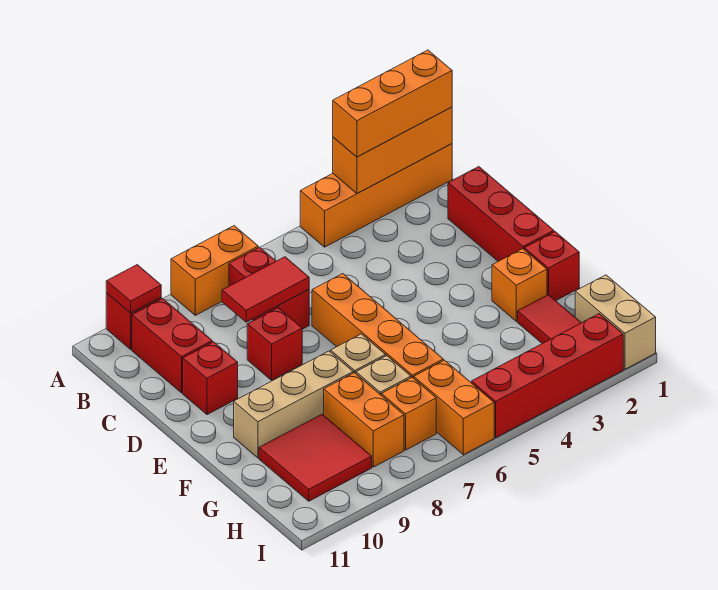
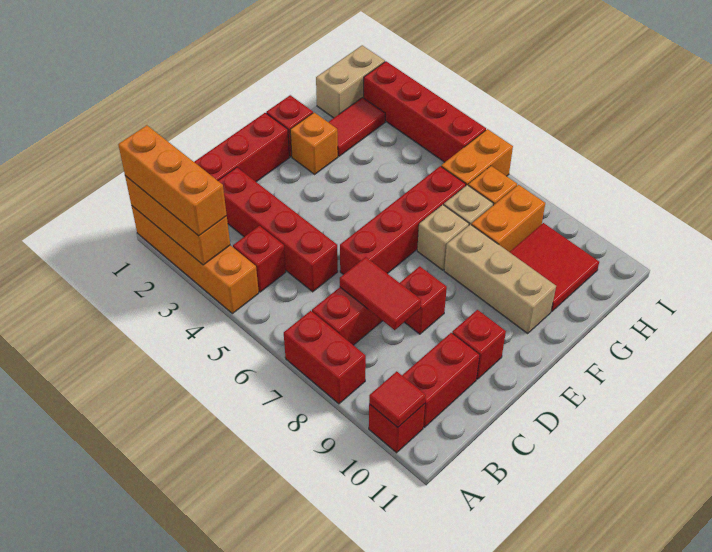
orange brick A7:A8 level 1 -> red brick A7:A8 level 1
none -> red brick B4 level 1
none -> red brick C2:C5 level 1
orange brick D6:G6 level 1 -> red brick D6:G6 level 1

